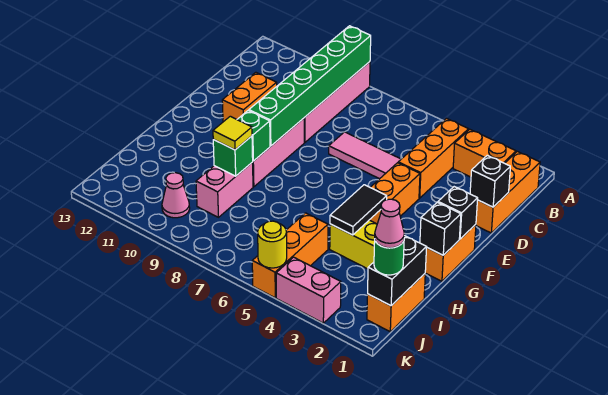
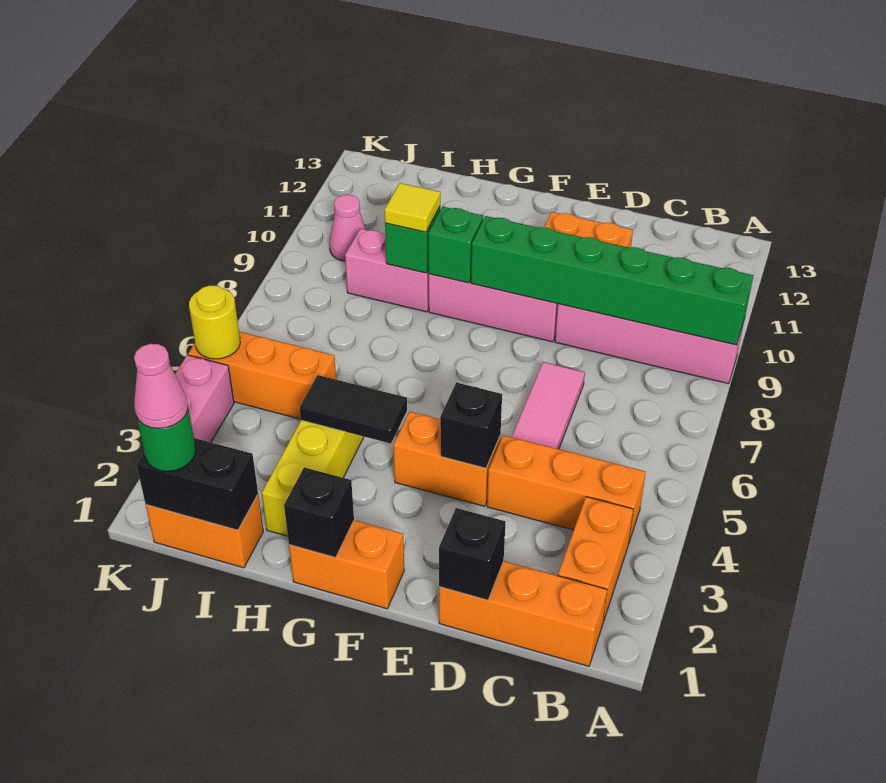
black brick F1 level 2 -> black brick E4 level 2

